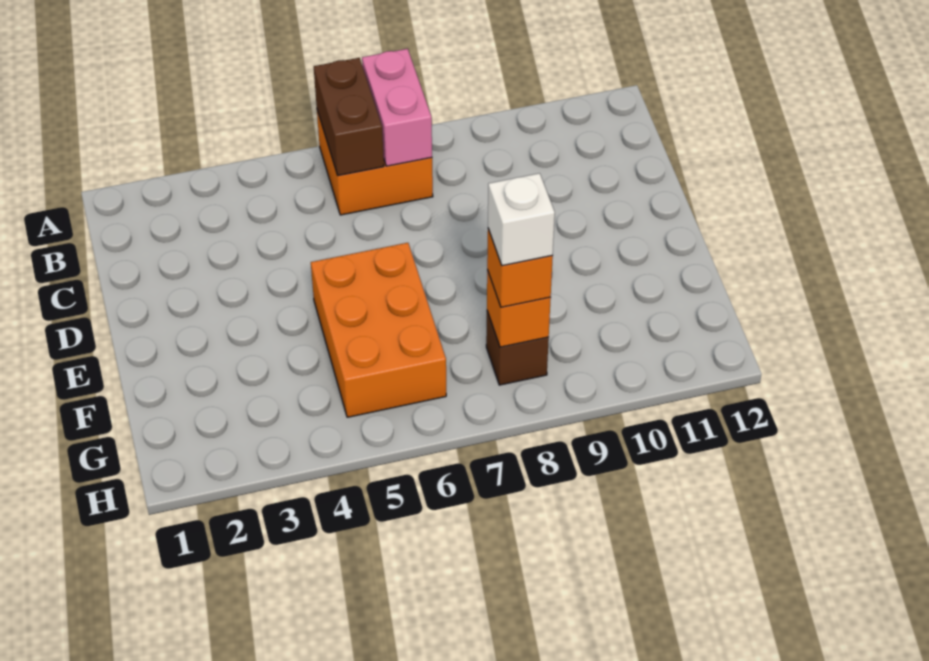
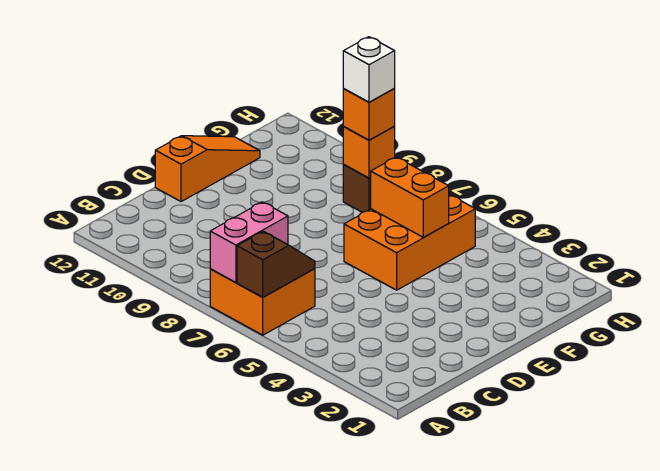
brown brick A6:B6 level 2 -> brown slope A6:B6 level 2 top A
none -> orange slope D12:F12 level 1 top D
none -> orange brick F5:F6 level 2

